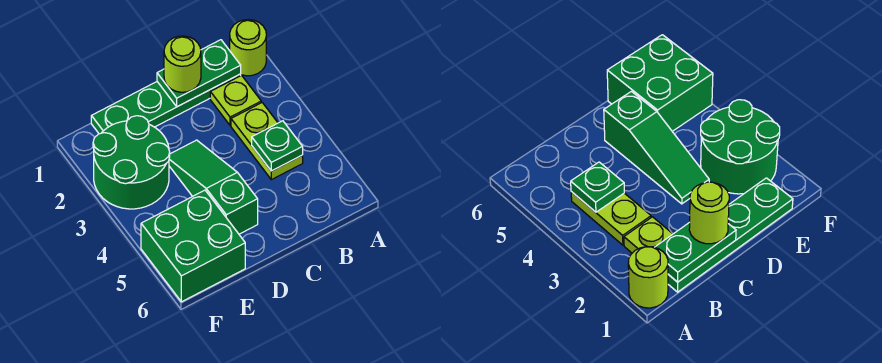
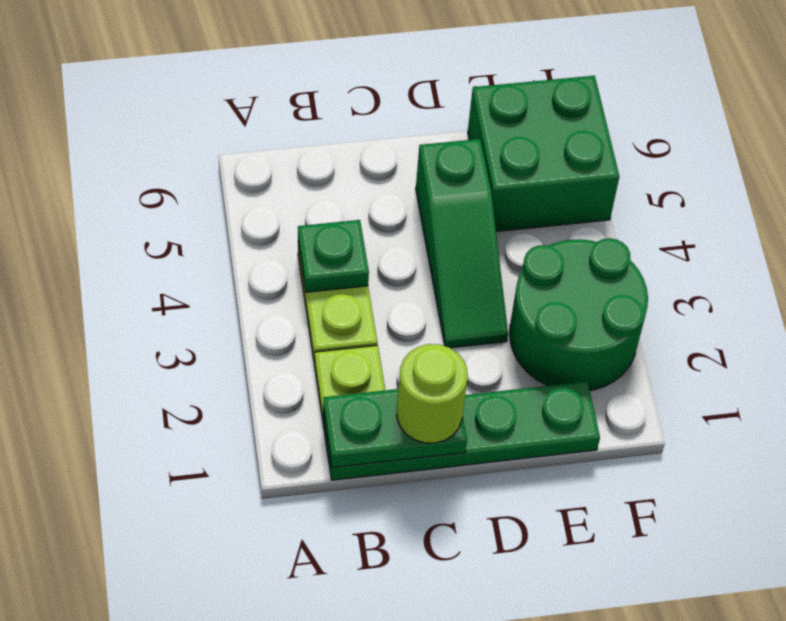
lime round brick A1 level 1 -> none

